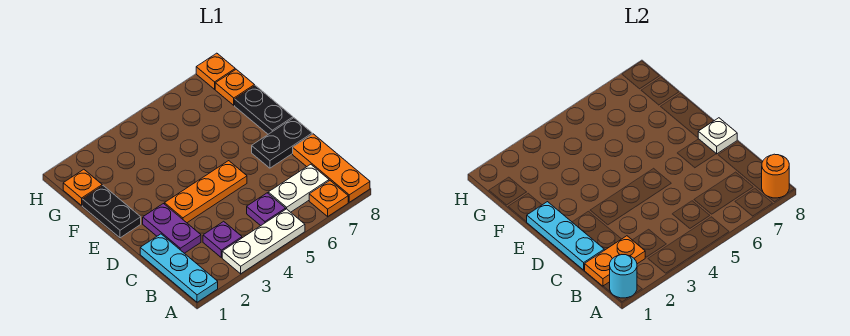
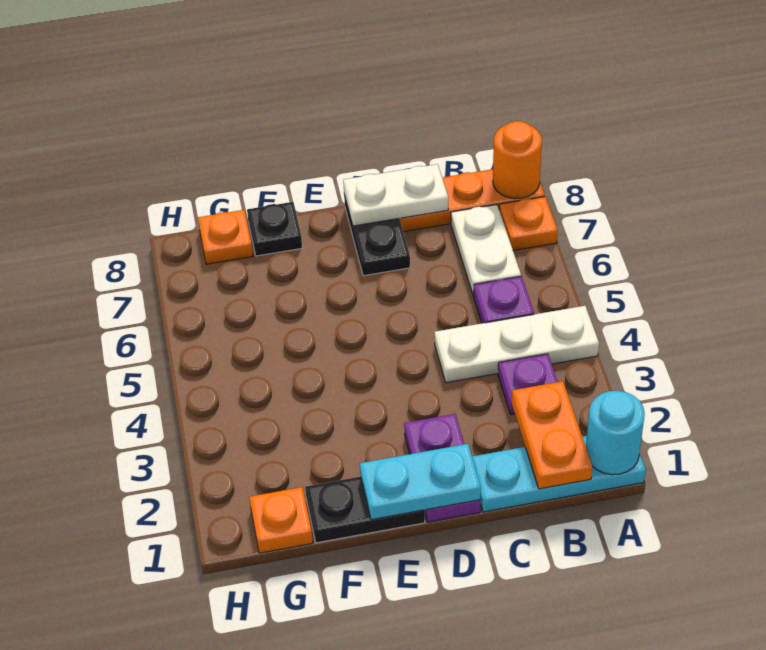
white plate A3:A5 level 1 -> white plate A4:C4 level 1
cyan plate C1:E1 level 2 -> cyan plate D1:E1 level 2
purple plate C2:D2 level 1 -> purple plate D1:D2 level 1
orange plate D3:D5 level 1 -> none
white plate D8 level 2 -> white plate C8:D8 level 2
black plate E8:F8 level 1 -> black plate F8 level 1
orange plate H8 level 1 -> none

